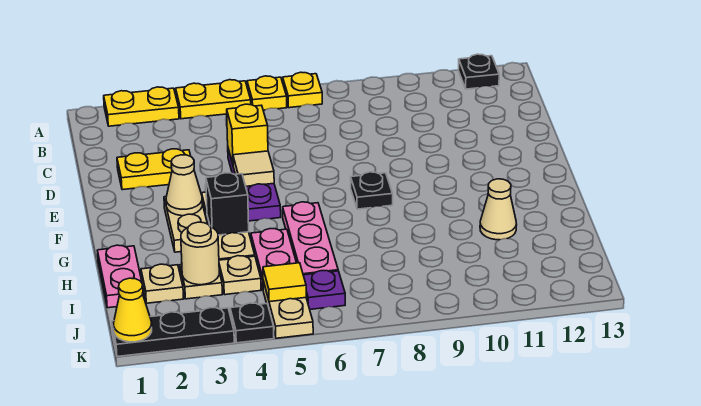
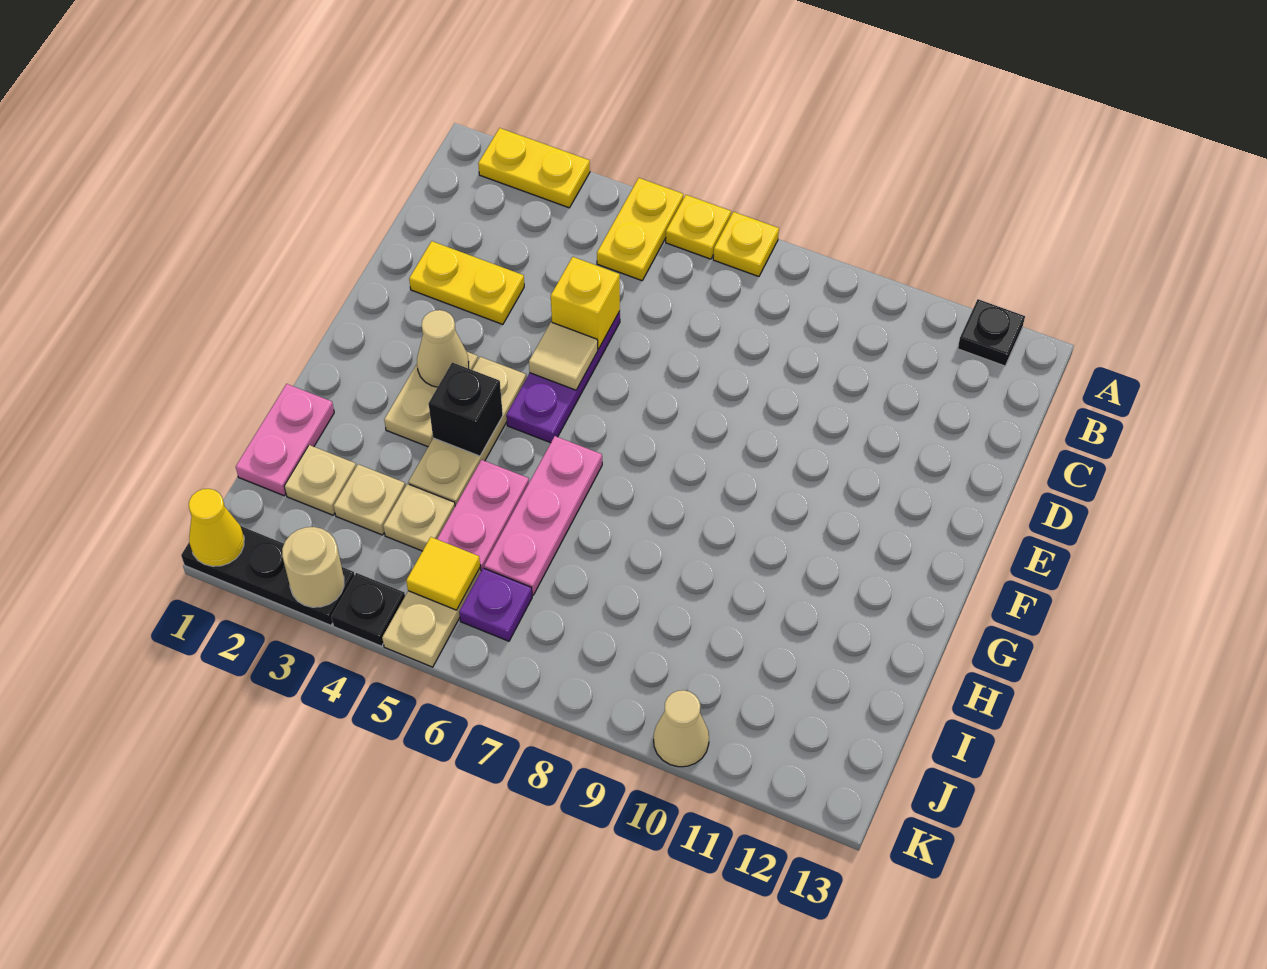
yellow plate A4:A5 level 1 -> yellow plate A5:B5 level 1
black plate F8 level 1 -> none
tan cone H11 level 1 -> tan cone K10 level 1
tan round brick I3 level 2 -> tan round brick K3 level 2

